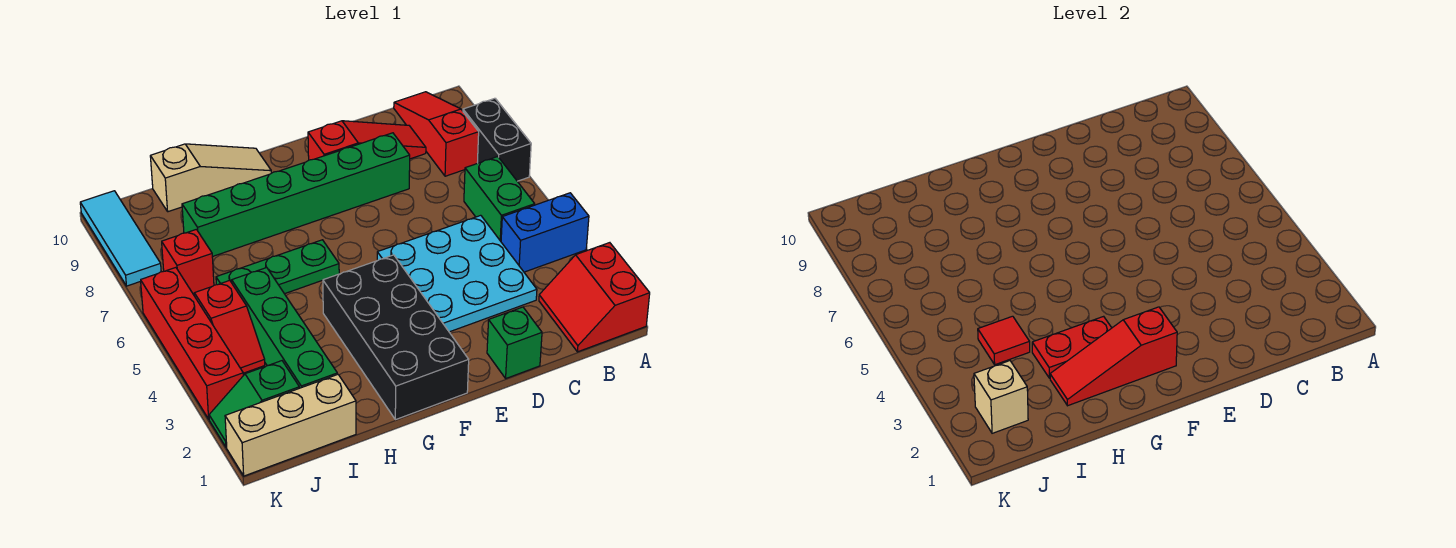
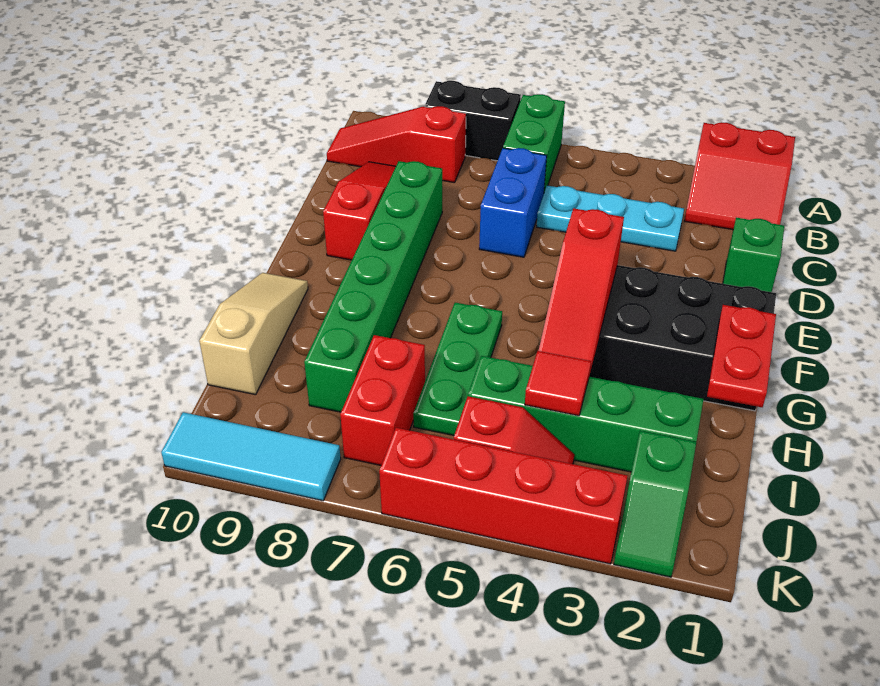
blue brick A4:B4 level 1 -> blue brick C6:D6 level 1
green brick B5:B6 level 1 -> green brick A6:B6 level 1
cyan plate C3:E5 level 1 -> cyan plate C3:C5 level 1
red slope F2:H2 level 2 top F -> red slope F4:H4 level 2 top F
red plate G3:H3 level 2 -> red plate G1:H1 level 2
tan brick I1:K1 level 1 -> none
tan brick J2 level 2 -> none
red brick J7 level 1 -> red brick I7:J7 level 1

